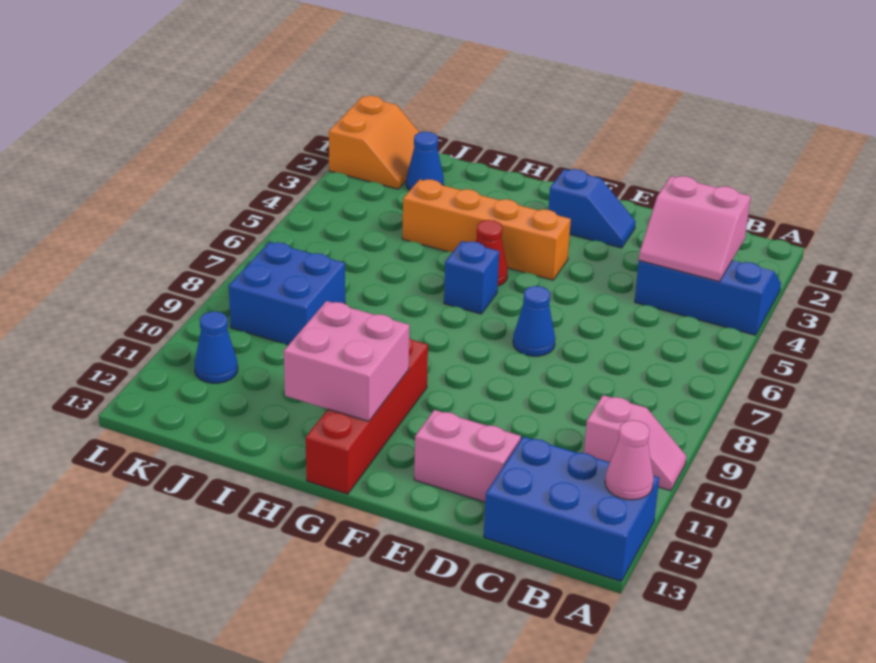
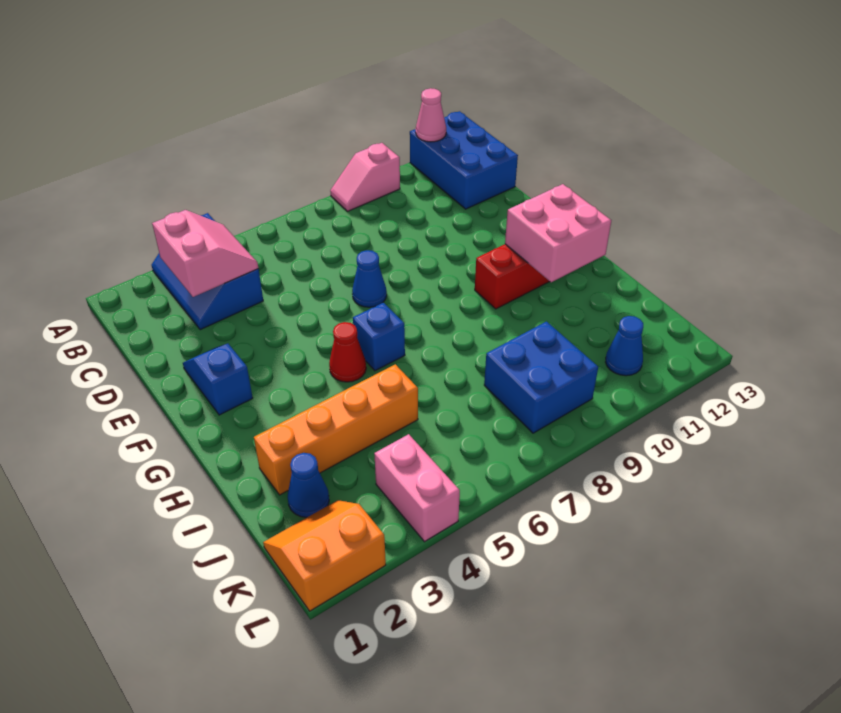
pink slope A10:B10 level 1 top B -> pink slope A9:A10 level 1 top 10
pink brick D12:E12 level 1 -> pink brick K4:L4 level 1
orange brick F4:I4 level 1 -> orange brick I2:I5 level 1

